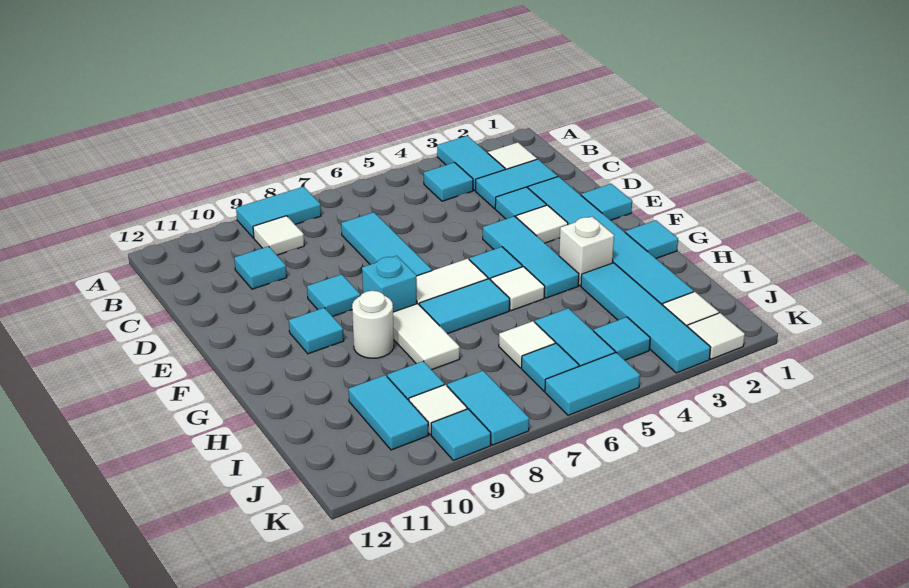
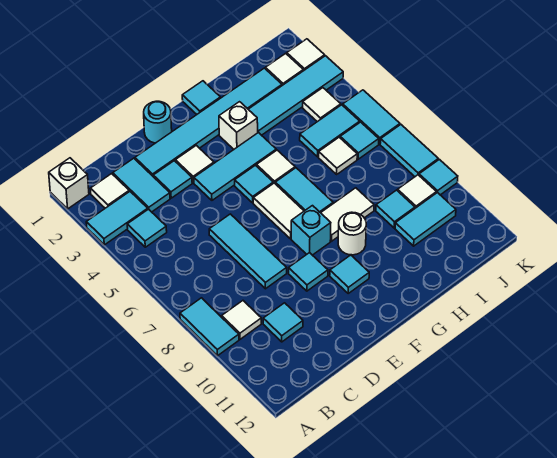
none -> white brick A1 level 1
cyan tile C7:E7 level 1 -> cyan tile D6:D8 level 1
cyan tile E1 level 1 -> cyan round brick E1 level 1
cyan tile J4 level 1 -> white tile J4 level 1
cyan tile J8:K8 level 1 -> cyan tile K7:K8 level 1

